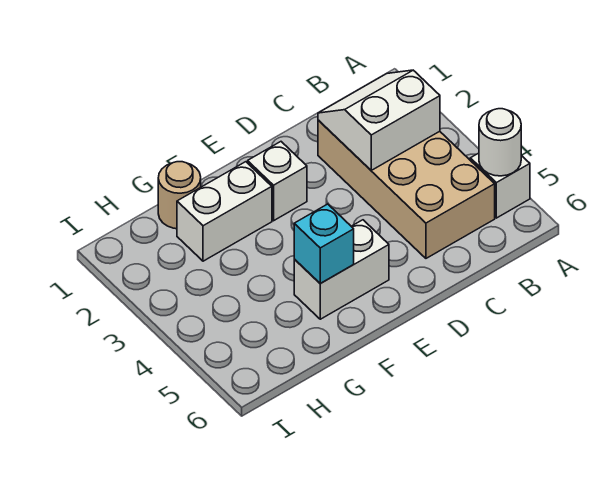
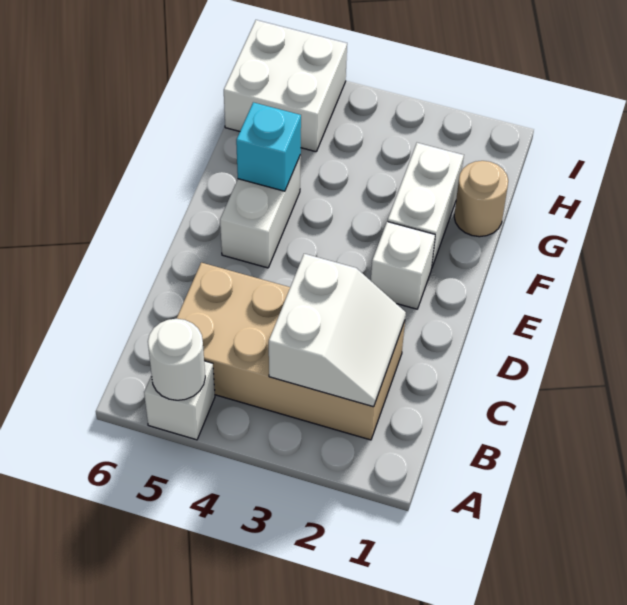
none -> white brick H5:I6 level 1

